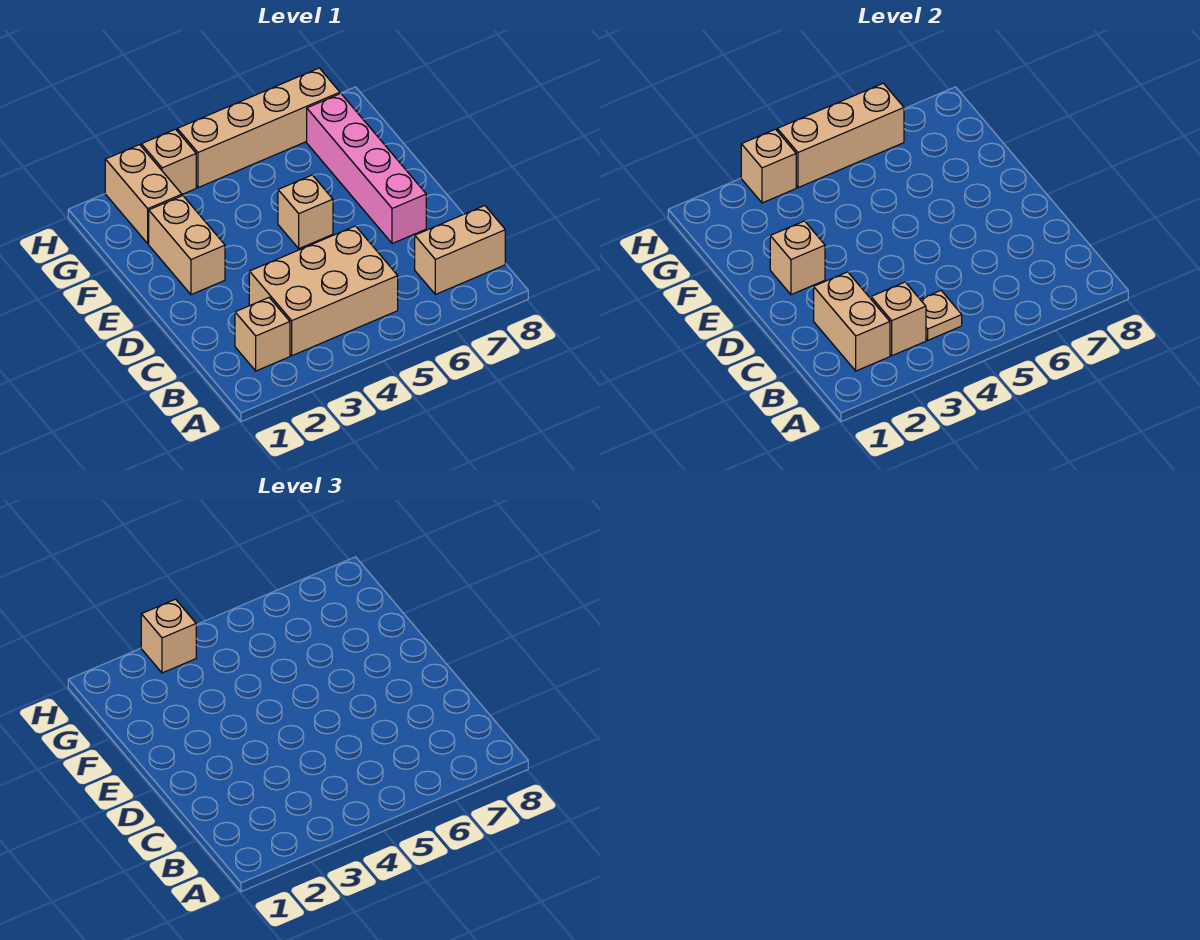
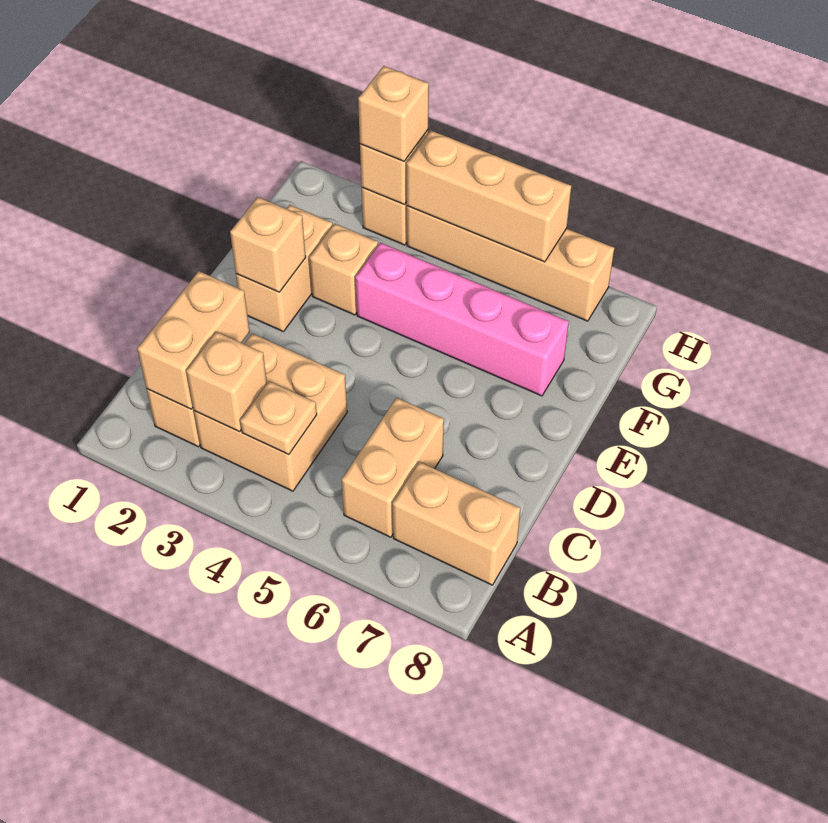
tan brick B3:C5 level 1 -> tan brick B3:C4 level 1
pink brick D7:G7 level 1 -> pink brick F4:F7 level 1
tan brick E5 level 1 -> tan brick F3 level 1
tan brick G2:H2 level 1 -> tan brick B6:C6 level 1

